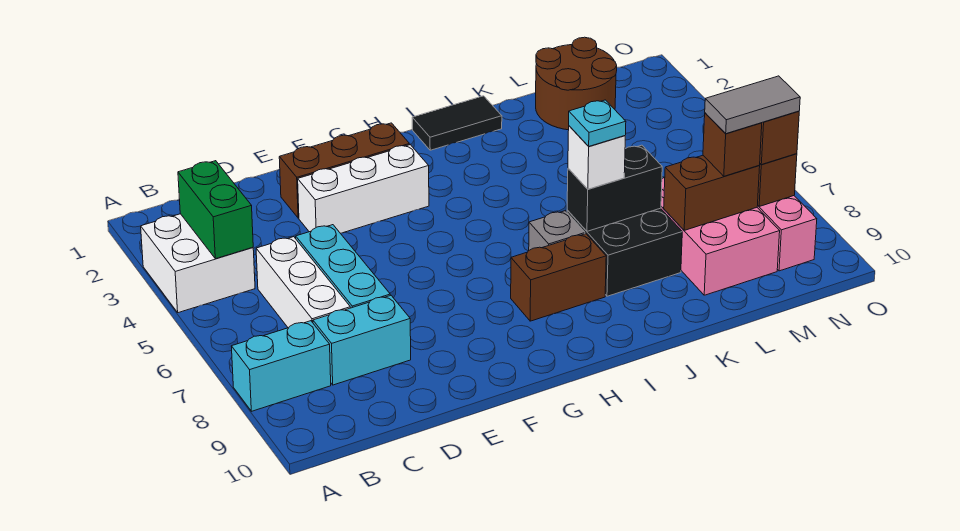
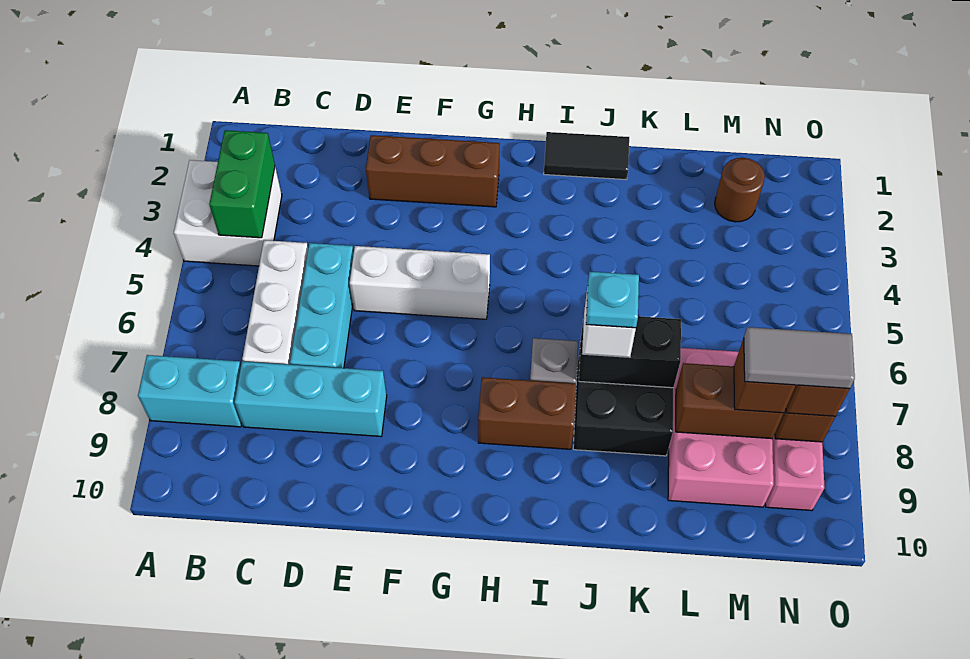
cyan brick C8:D8 level 1 -> cyan brick C8:E8 level 1
white brick E3:G3 level 1 -> white brick E5:G5 level 1
brown round brick L1:M2 level 1 -> brown round brick M2 level 1

